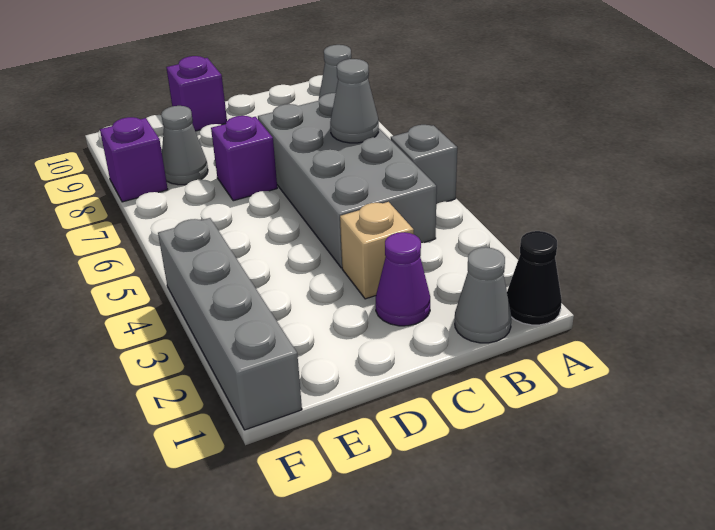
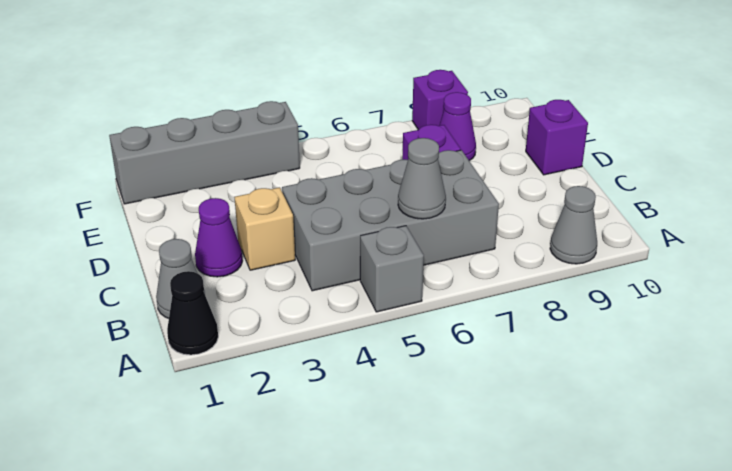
grey cone E8 level 1 -> purple cone E8 level 1

